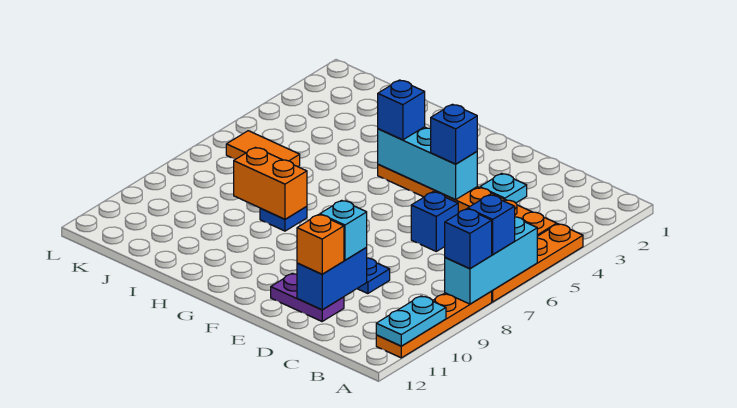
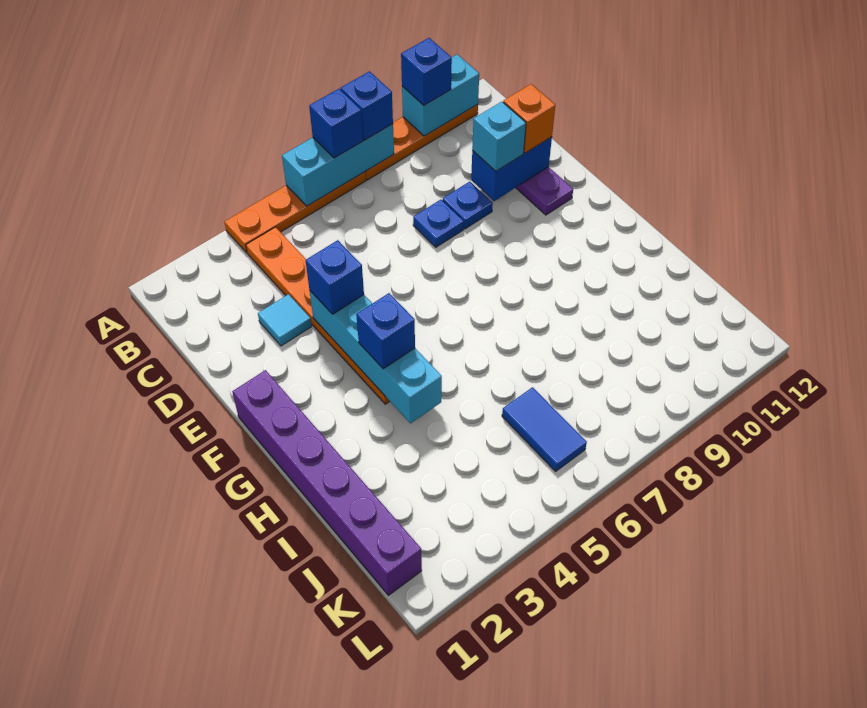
cyan plate A10:A11 level 2 -> cyan brick A10:A11 level 2
cyan plate D3 level 1 -> cyan tile D3 level 1
blue brick D6 level 1 -> blue brick A10 level 3
cyan brick E4:G4 level 2 -> cyan brick E4:H4 level 2
none -> purple brick F1:K1 level 1
blue plate H8 level 1 -> blue plate D8 level 1
orange brick H8:I8 level 2 -> none
orange tile J6:K6 level 1 -> blue tile J6:K6 level 1

